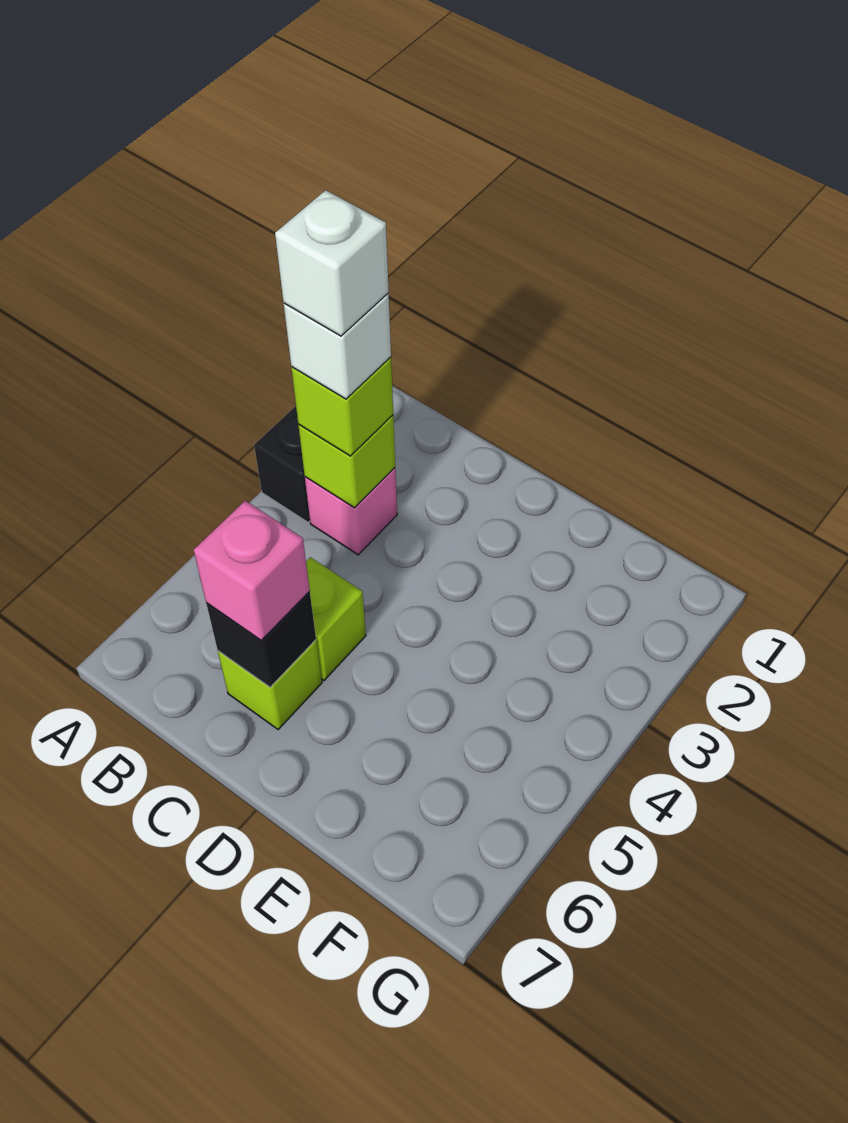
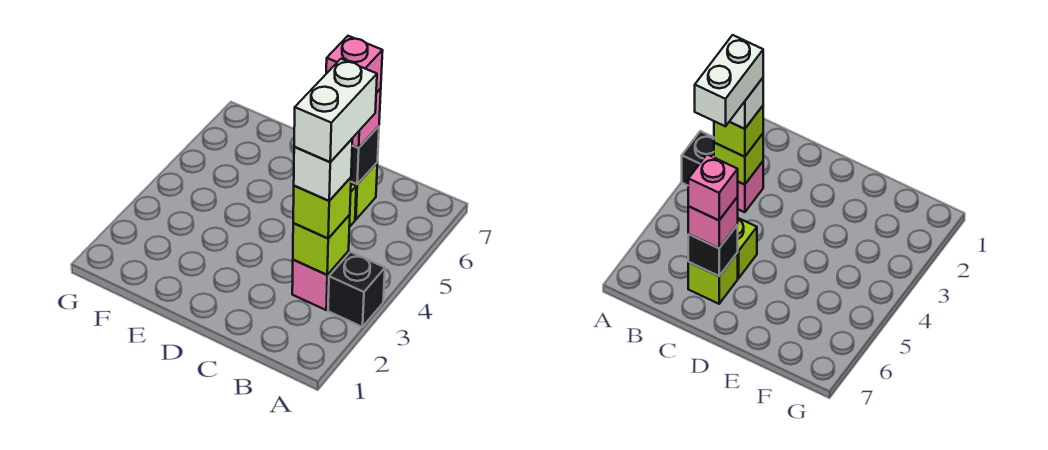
white brick B3 level 5 -> white brick B3:B4 level 5
none -> pink brick C6 level 4

